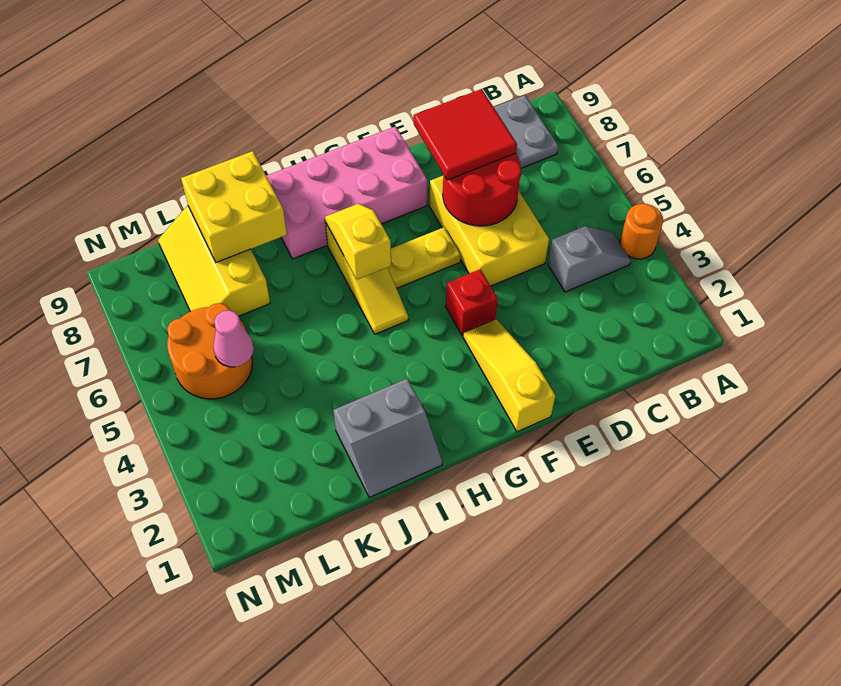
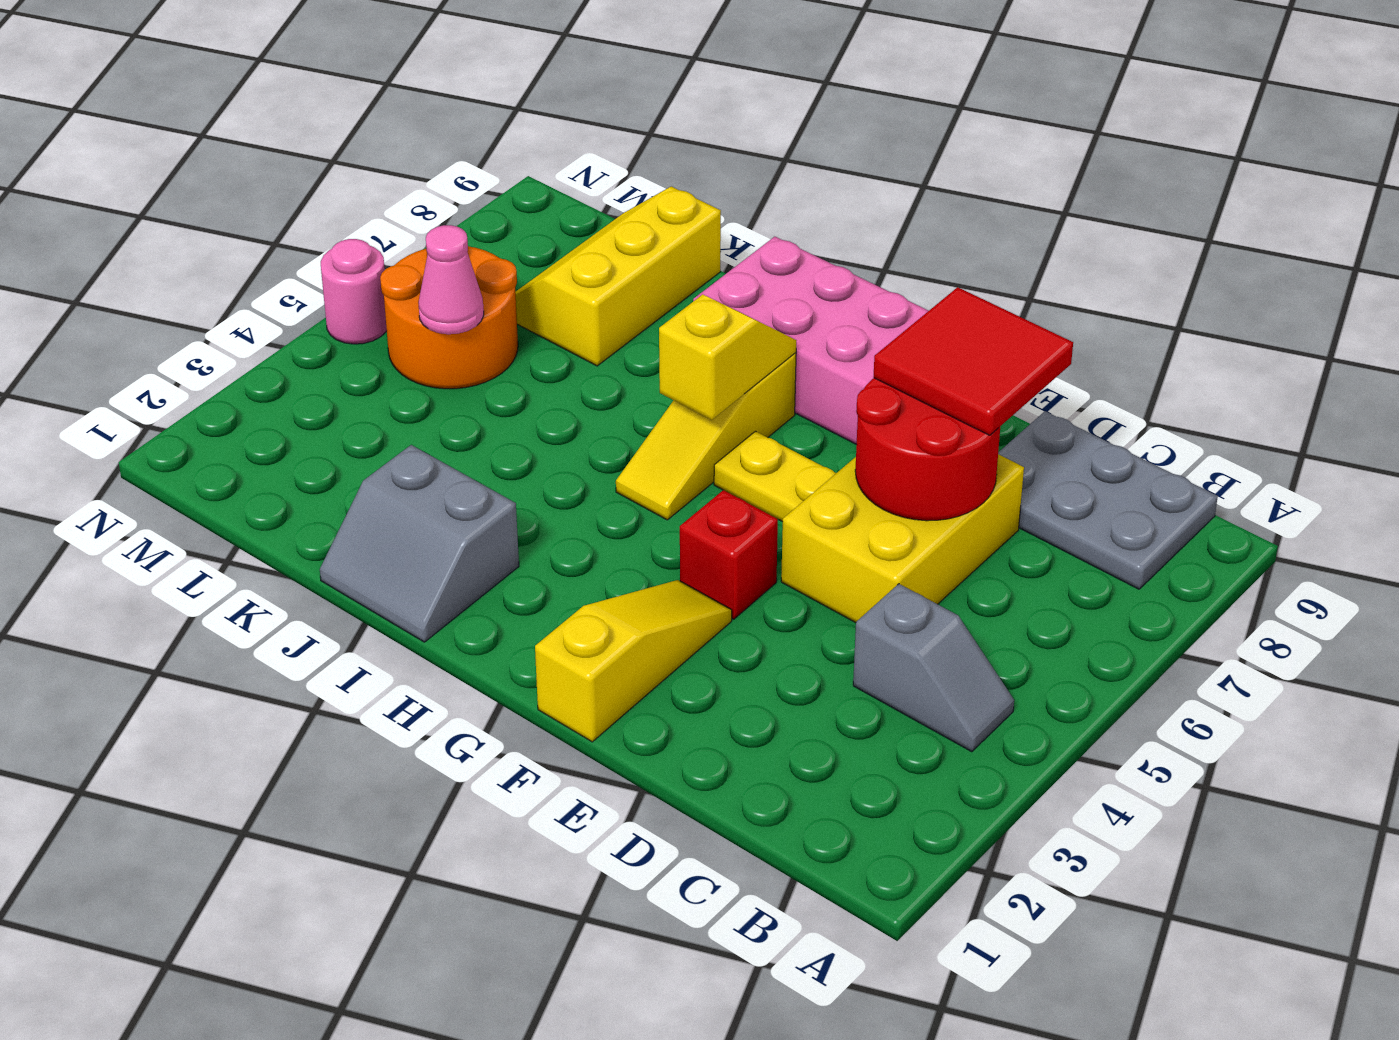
orange round brick A4 level 1 -> none
yellow brick J8:K9 level 2 -> none
none -> pink round brick N5 level 1

